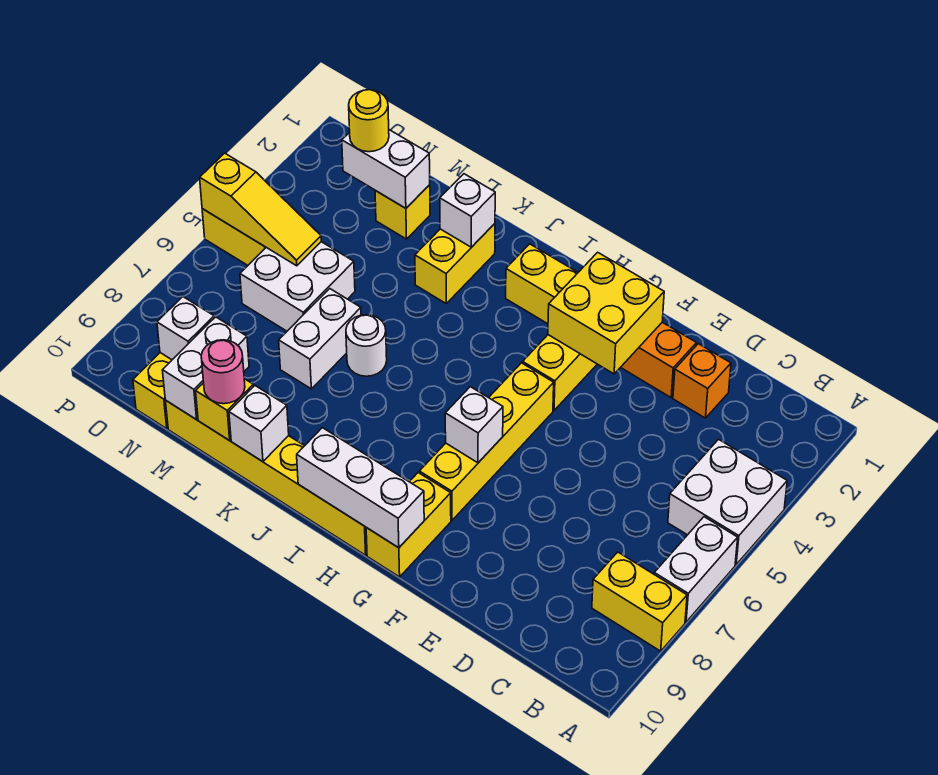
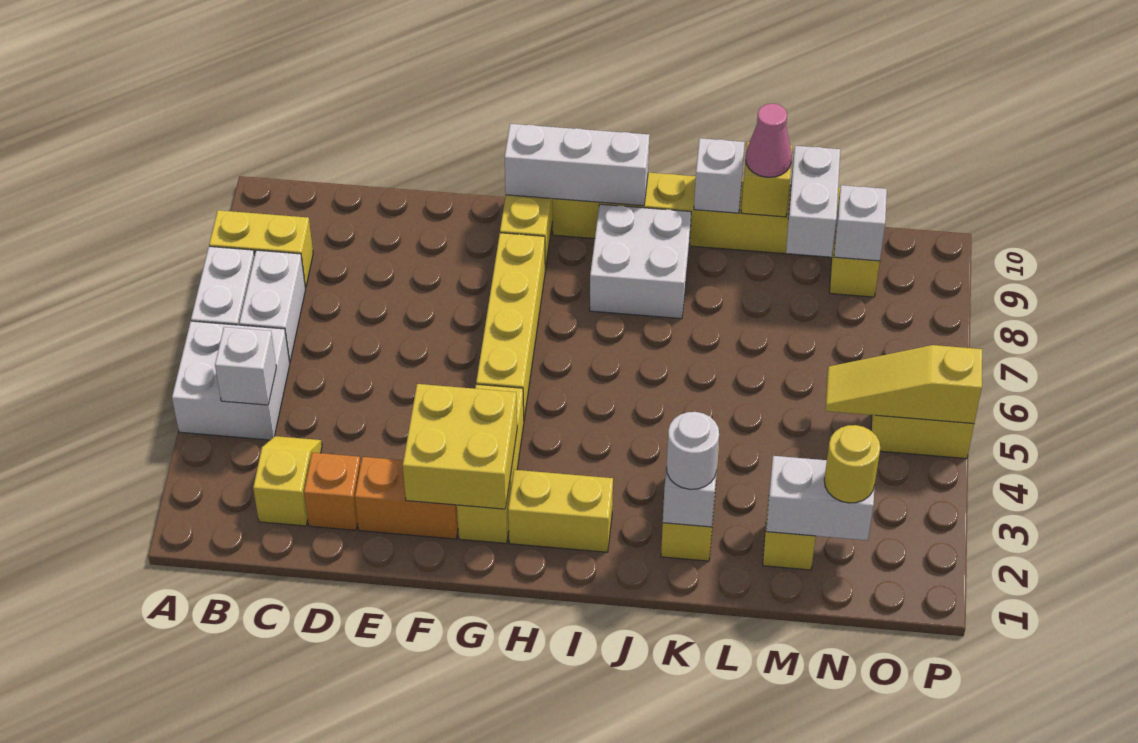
none -> yellow slope C2:C3 level 1 top 2
white brick G7 level 2 -> white brick B4 level 2
white round brick K6 level 1 -> white round brick K2 level 3
white brick L6:L7 level 1 -> white brick B6:B7 level 1
pink round brick L10 level 3 -> pink cone L10 level 3
white brick M5:N6 level 1 -> white brick I8:J9 level 1

